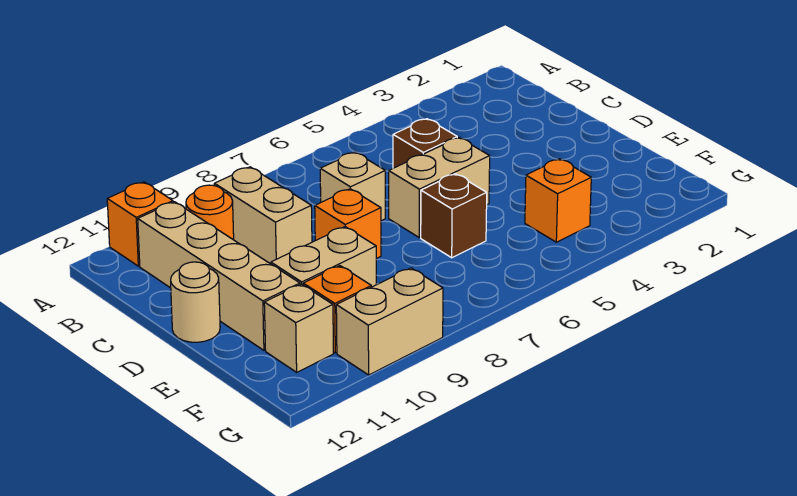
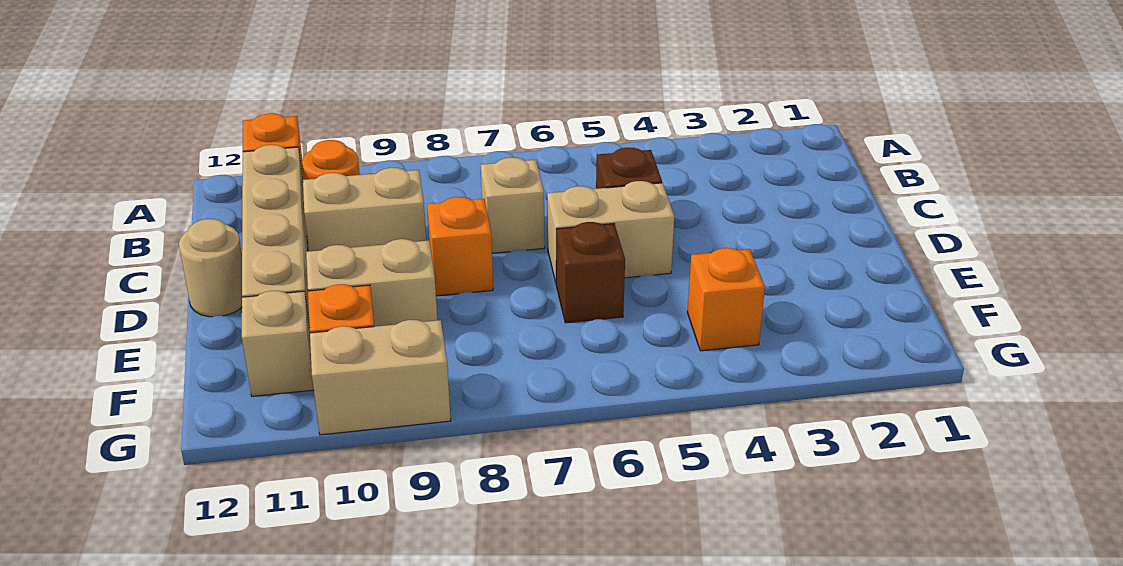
tan brick B9:C9 level 1 -> tan brick C9:C10 level 1

